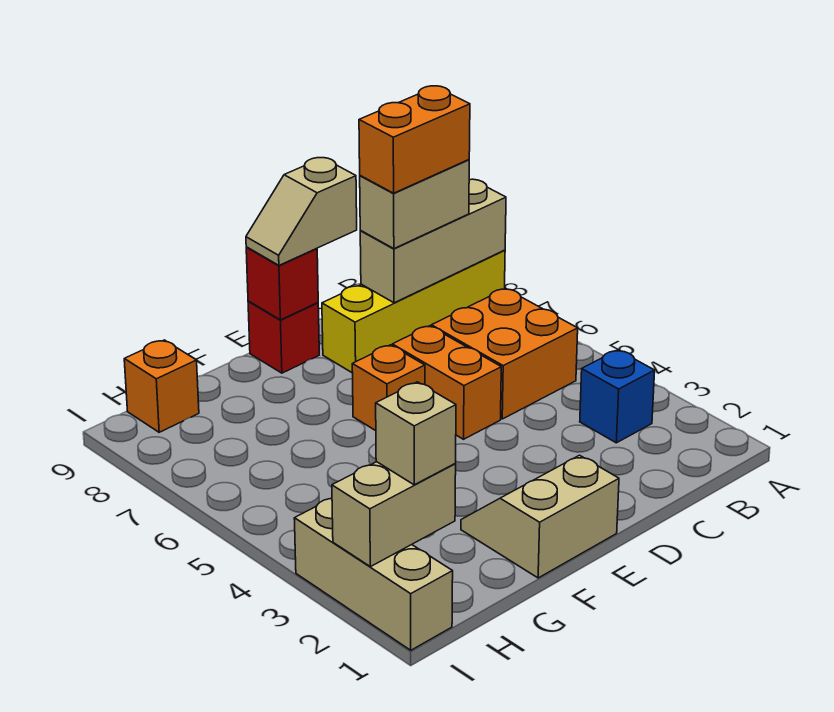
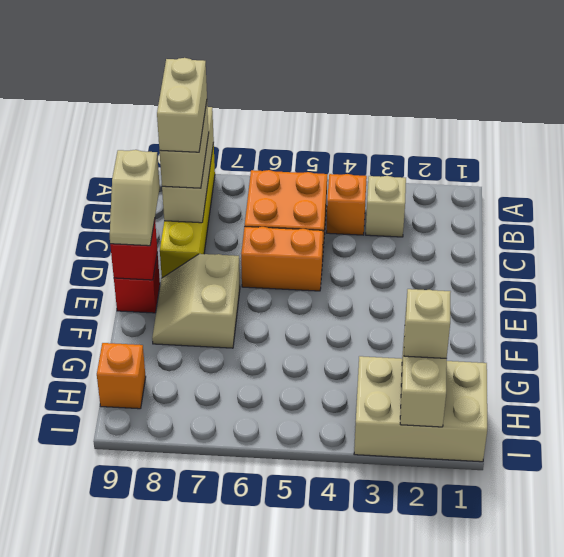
blue brick B3 level 1 -> tan brick B3 level 1
orange brick B8:C8 level 4 -> tan brick B8:C8 level 4
tan slope E1:F2 level 1 top 1 -> tan slope E7:F8 level 1 top 7
orange brick E6 level 1 -> orange brick B4 level 1
tan brick I1:I3 level 1 -> tan brick H1:I3 level 1

